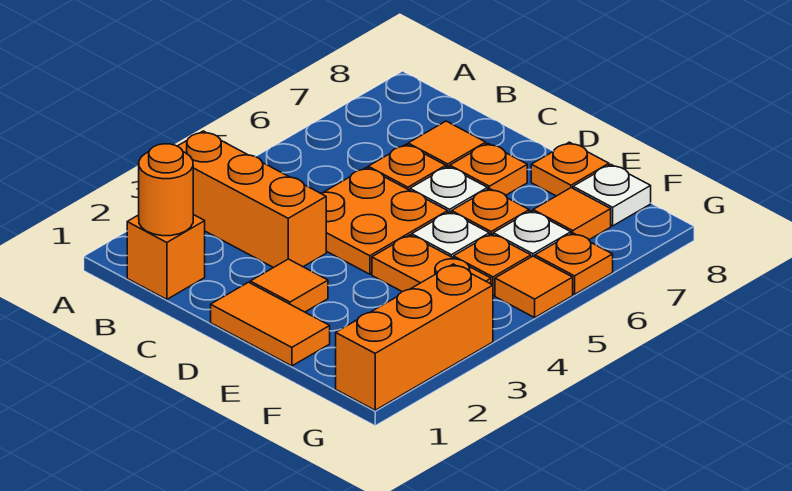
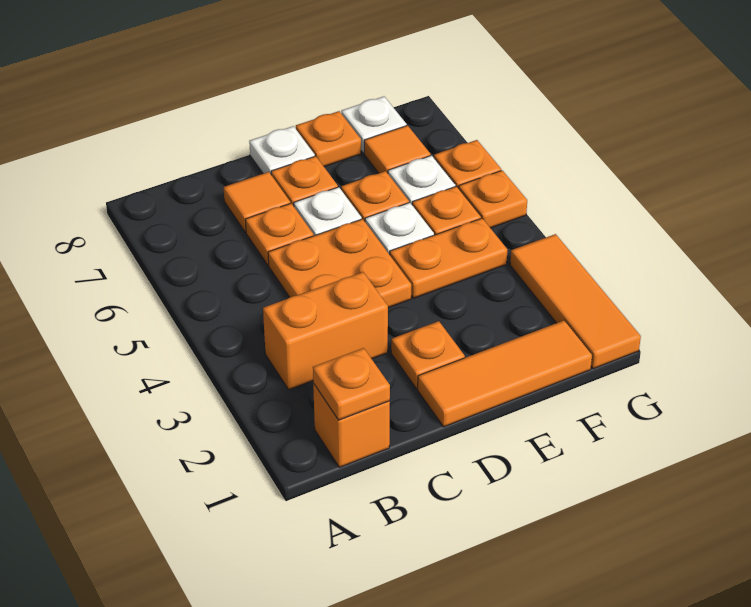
orange brick A3:C3 level 1 -> orange brick B3:C3 level 1
orange round brick B1 level 2 -> orange plate B1 level 2
orange tile D1:E1 level 1 -> orange tile D1:F1 level 1
orange tile D2 level 1 -> orange plate D2 level 1
none -> white plate D8 level 1
orange brick G1:G3 level 1 -> orange tile G1:G3 level 1
orange tile G5 level 1 -> orange plate G5 level 1

